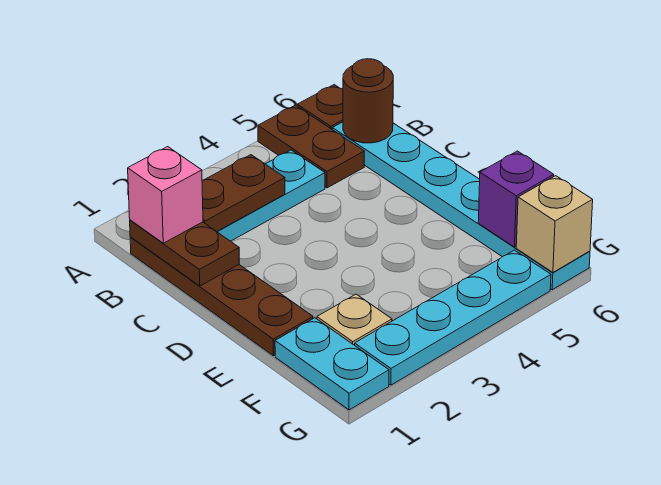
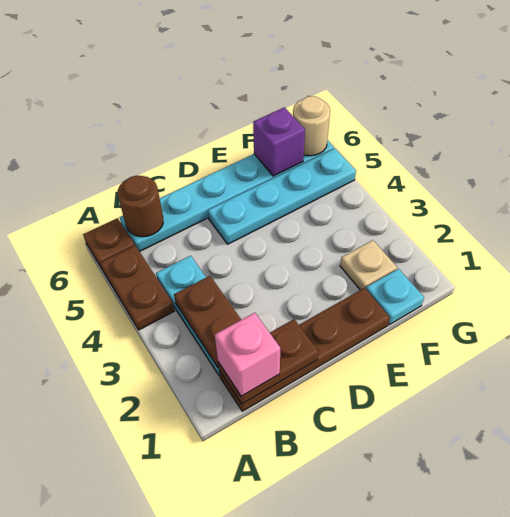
brown plate A5:B5 level 1 -> brown plate A4:A5 level 1
cyan plate F1:G1 level 1 -> cyan plate F1 level 1
cyan plate G2:G5 level 1 -> cyan plate D5:G5 level 1
tan brick G6 level 2 -> tan round brick G6 level 2

